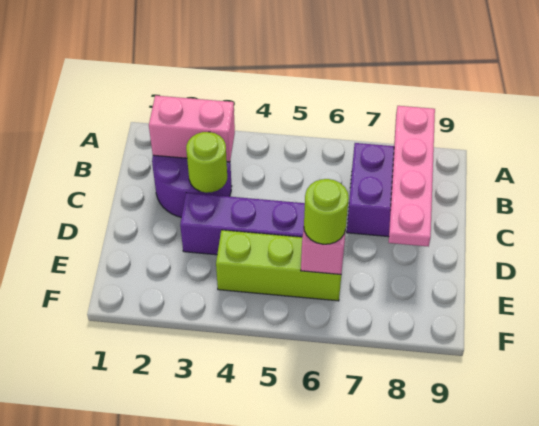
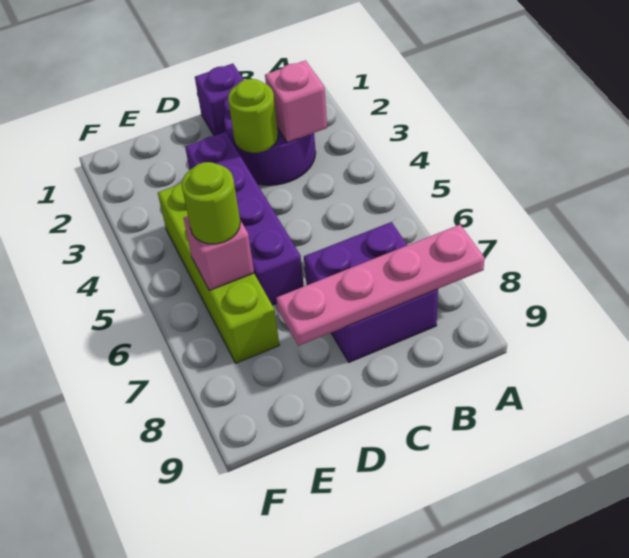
pink brick B2:B3 level 2 -> pink brick B3 level 2
none -> purple brick C1 level 1
lime brick E4:E6 level 1 -> lime brick E4:E7 level 1

